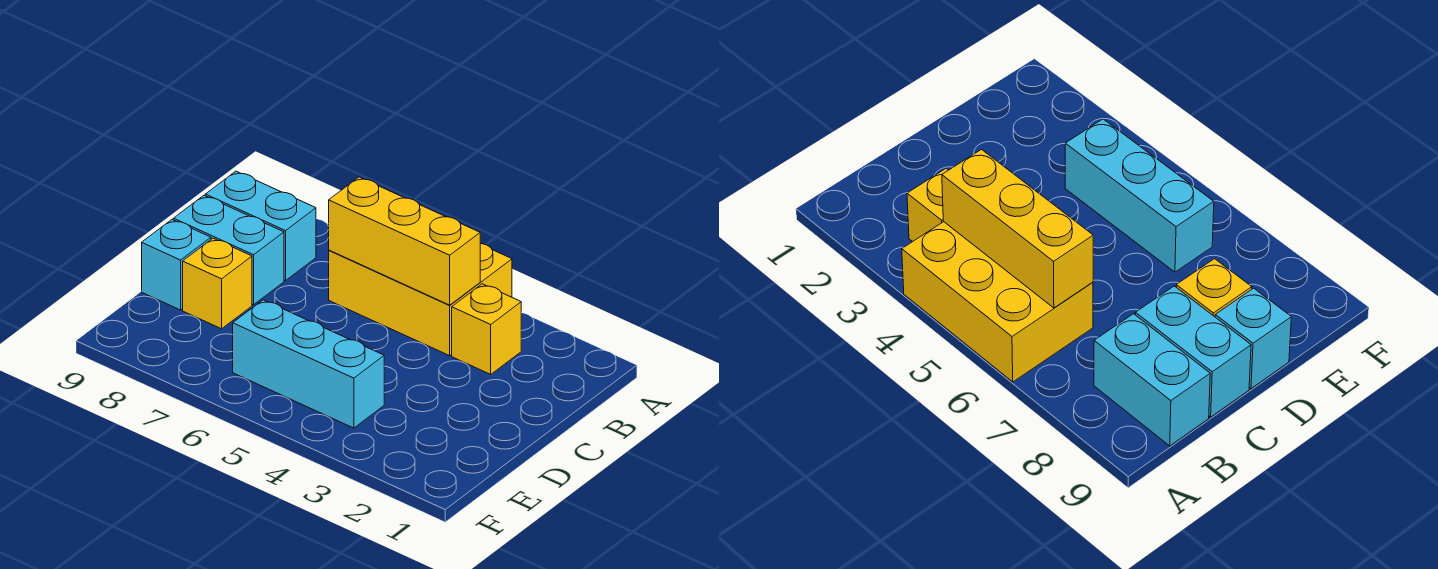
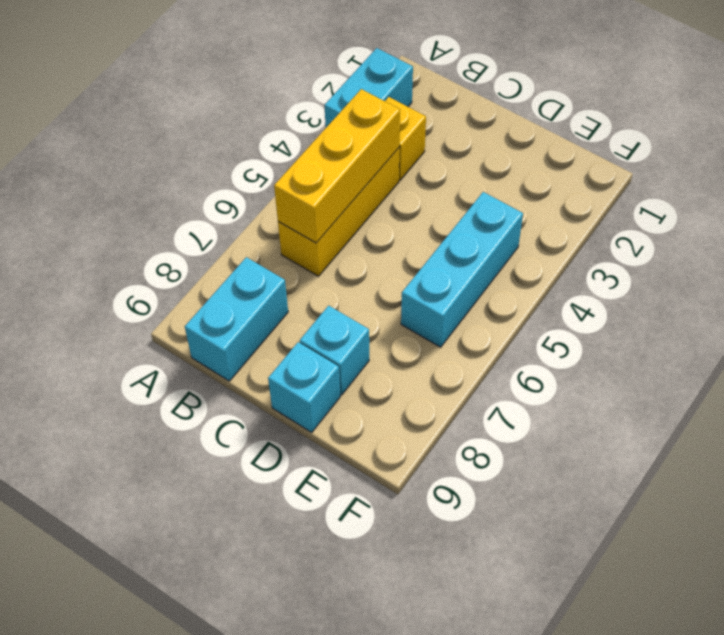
yellow brick A4:B6 level 1 -> yellow brick B4:B6 level 1
cyan brick C8:C9 level 1 -> cyan brick A2:A3 level 1
yellow brick D8 level 1 -> cyan brick D8 level 1

